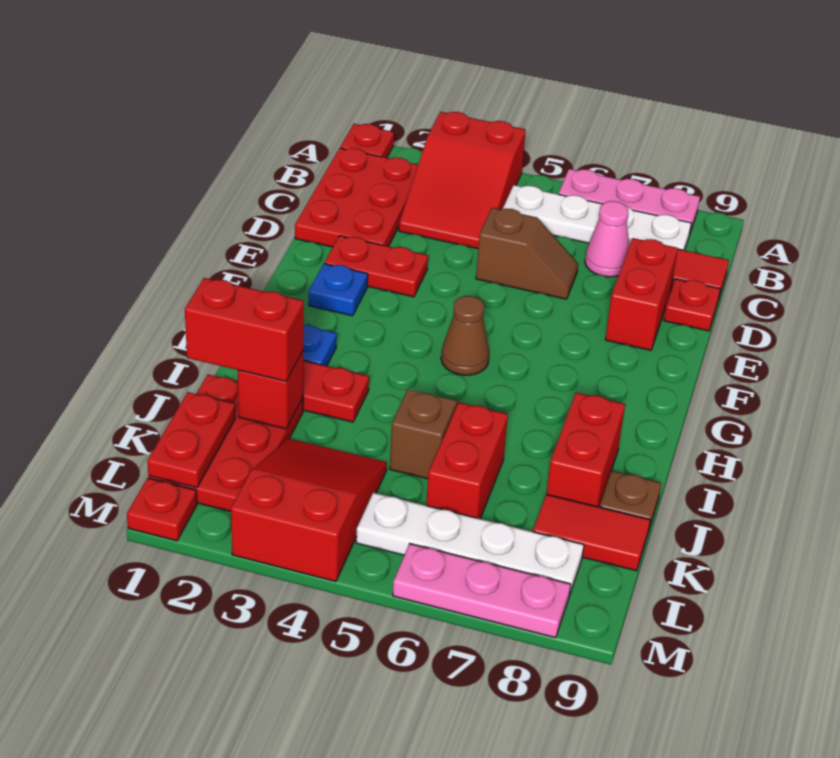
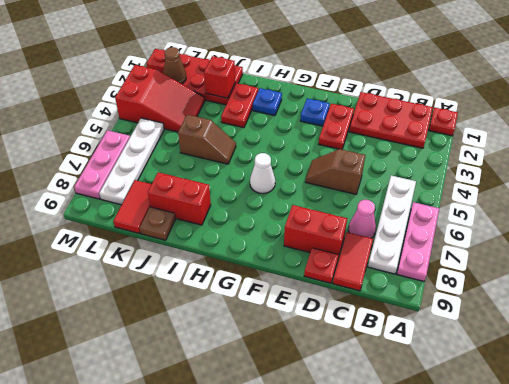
red slope A3:C4 level 1 top A -> none
brown slope D5:D6 level 1 top 5 -> brown slope D5:E5 level 1 top D
brown cone G5 level 1 -> brown cone L2 level 2
none -> white cone G6 level 1
red brick J1:J2 level 3 -> none
red brick J6:K6 level 1 -> none
red plate K1:L1 level 2 -> none

